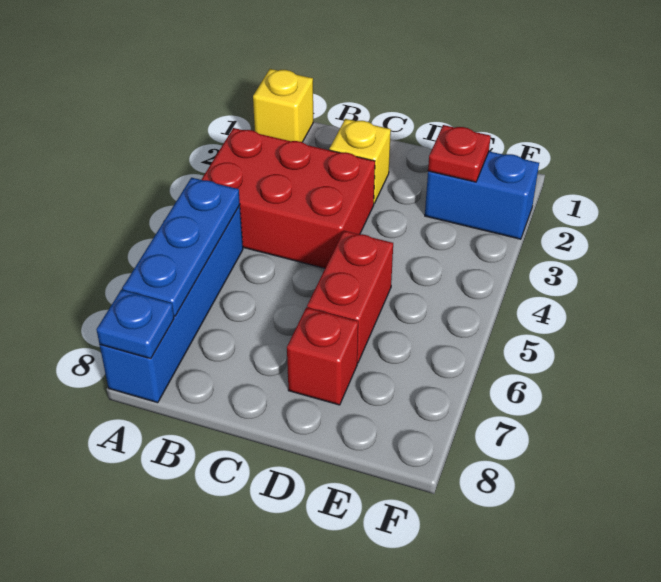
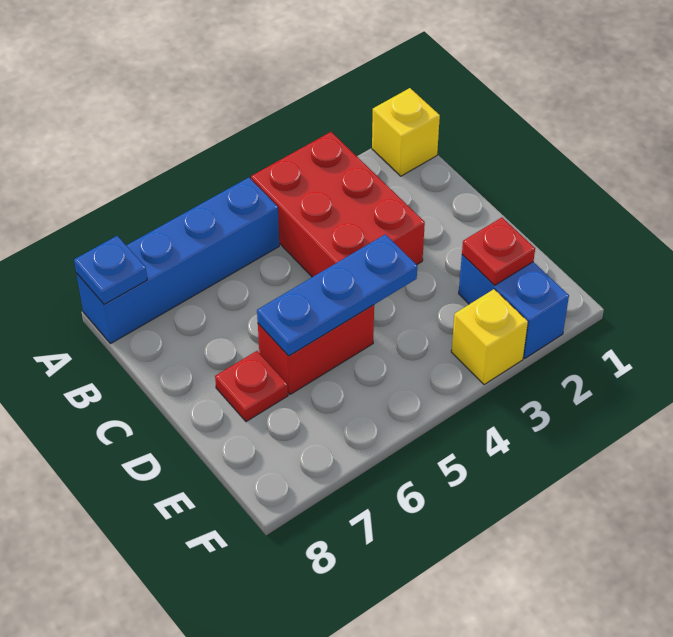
blue plate A5:A7 level 2 -> blue plate D4:D6 level 2
yellow brick C2 level 1 -> yellow brick F3 level 1
red brick D7 level 1 -> red plate D7 level 1

